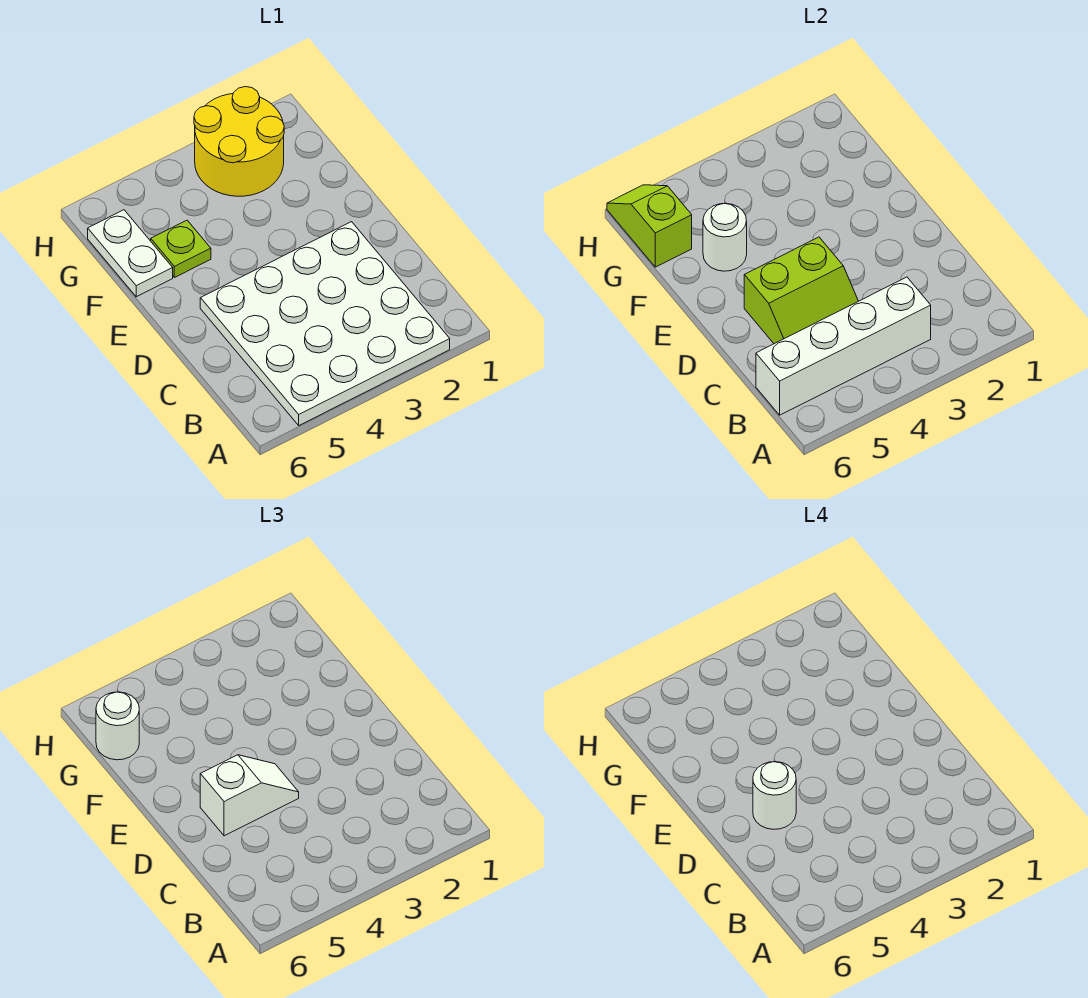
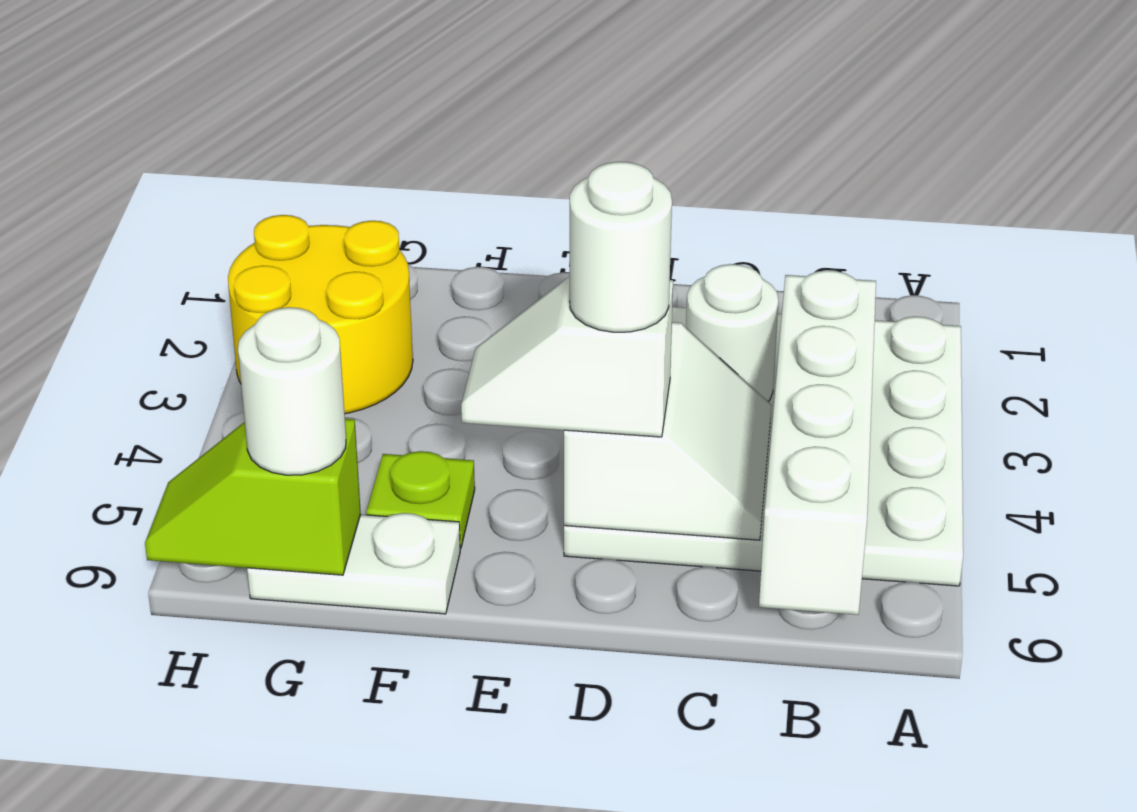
lime slope C4:D5 level 2 top D -> white slope C4:D5 level 2 top D
white slope D4:D5 level 3 top 5 -> white slope D5:E5 level 3 top D
white round brick F5 level 2 -> white round brick C3 level 2

